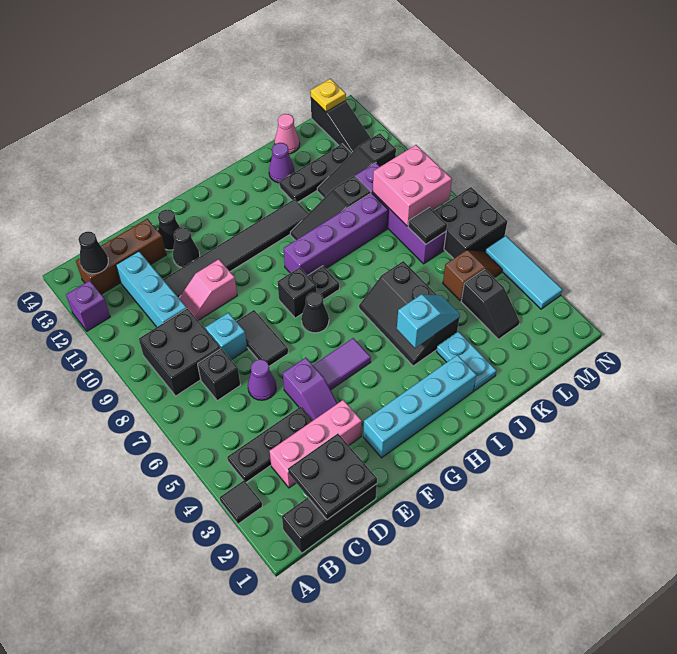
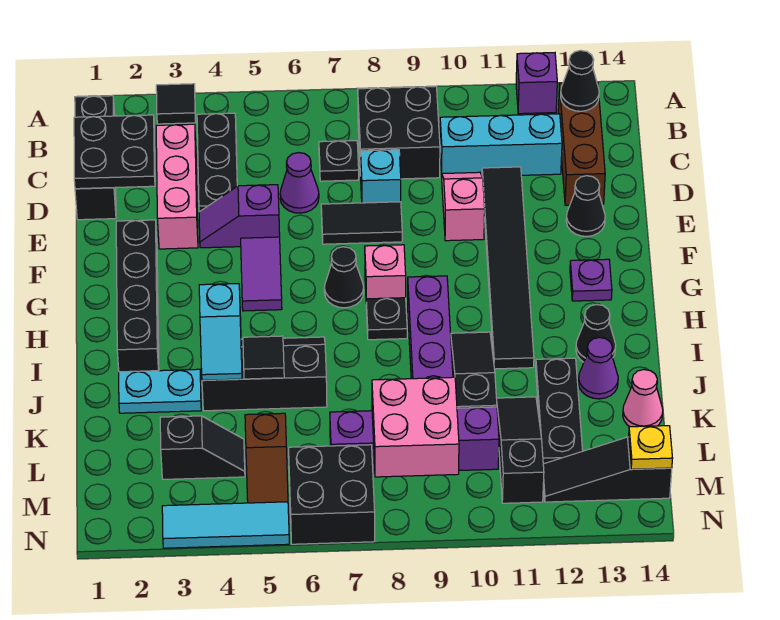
black brick C7 level 1 -> black plate C7 level 1
black cone E12 level 1 -> black cone I13 level 1
cyan brick F2:I2 level 1 -> black brick F2:I2 level 1
black brick G8 level 1 -> pink brick G8 level 1
none -> purple plate G13 level 1
black slope L3:L4 level 1 top 4 -> black slope L3:L4 level 1 top 3
black tile L7 level 2 -> black tile J5 level 2

